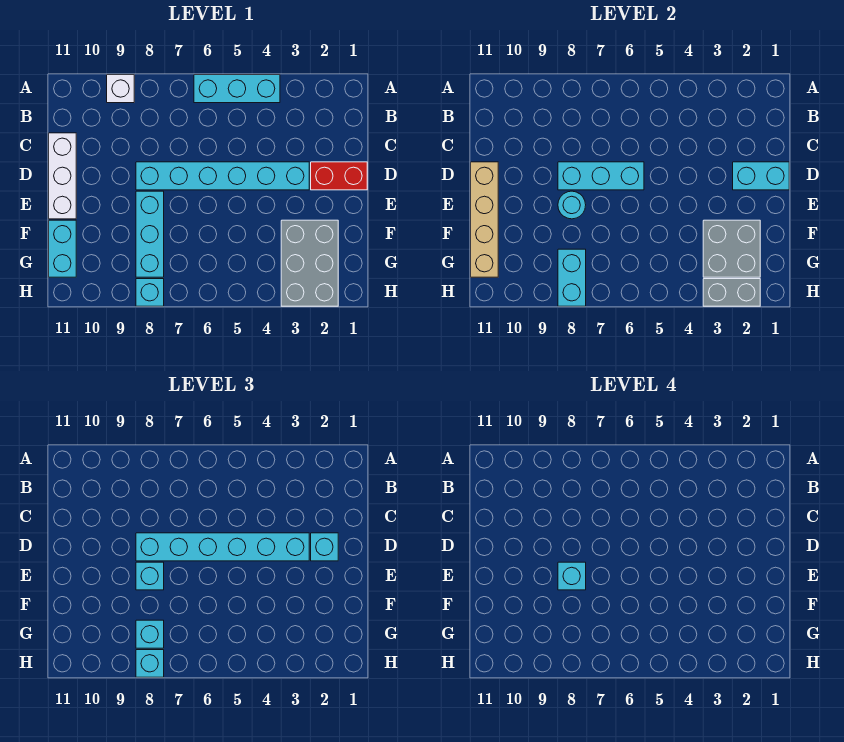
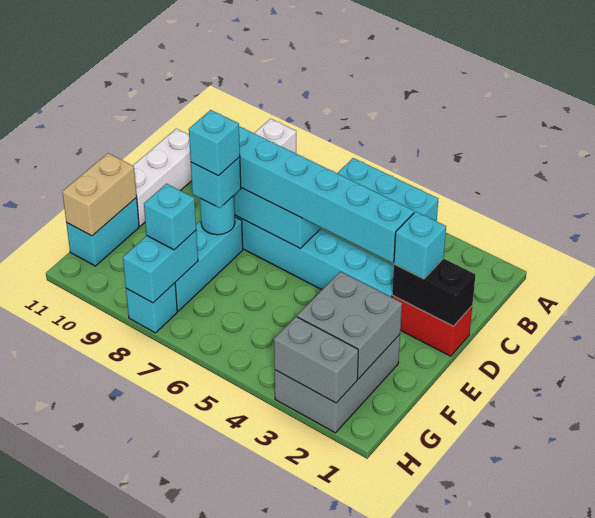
cyan brick D1:D2 level 2 -> black brick D1:D2 level 2
tan brick D11:G11 level 2 -> tan brick F11:G11 level 2
cyan brick H8 level 3 -> none

